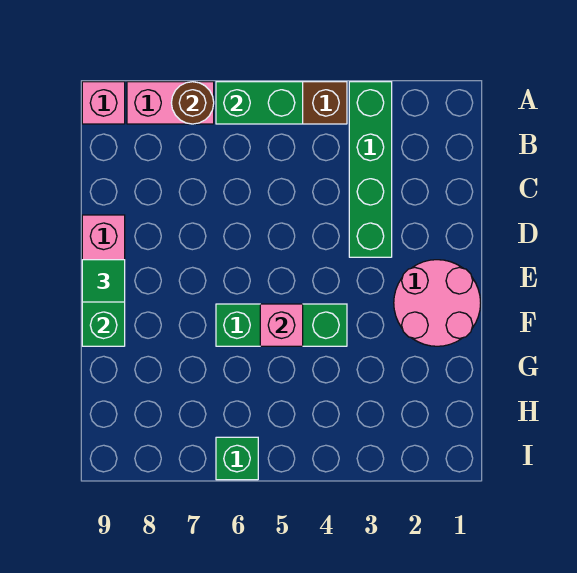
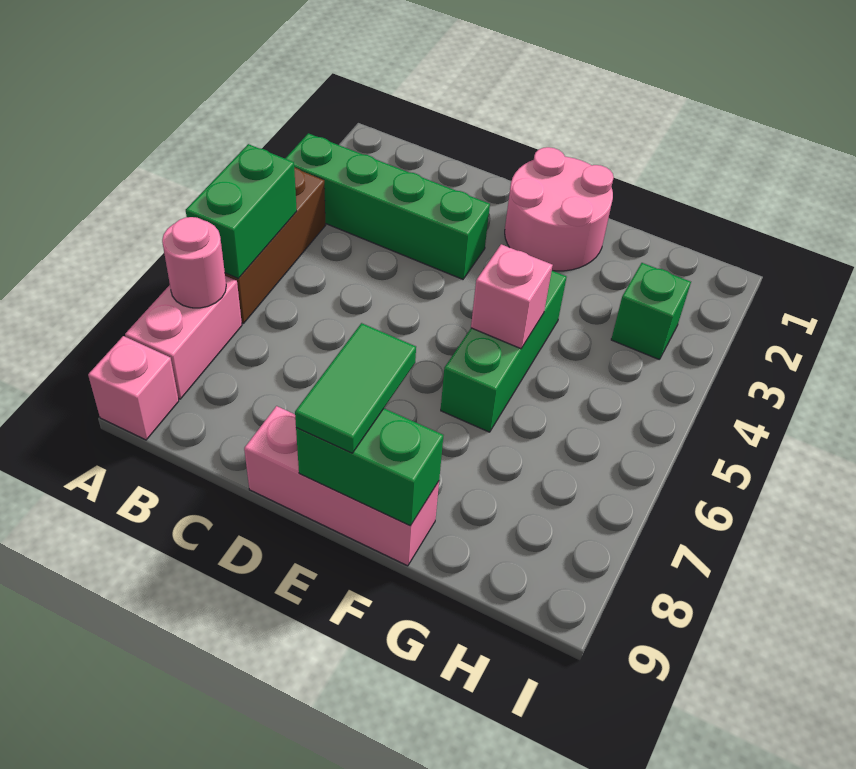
brown round brick A7 level 2 -> pink round brick A7 level 2
green tile E9 level 3 -> green tile E8:E9 level 3
green brick I6 level 1 -> green brick H3 level 1

